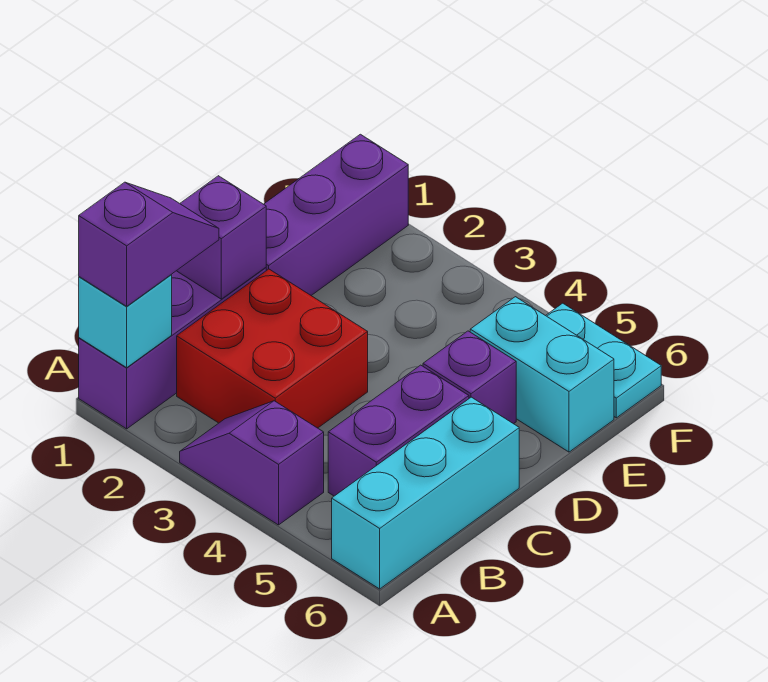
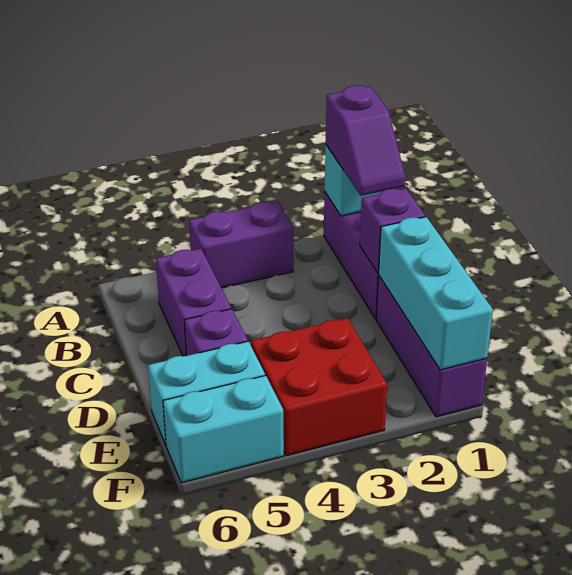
purple slope A3:A4 level 1 top 4 -> purple brick A3:A4 level 1
cyan brick A6:C6 level 1 -> cyan brick D1:F1 level 2
red brick B2:C3 level 1 -> red brick E3:F4 level 1
cyan plate F5:F6 level 1 -> cyan brick F5:F6 level 1

